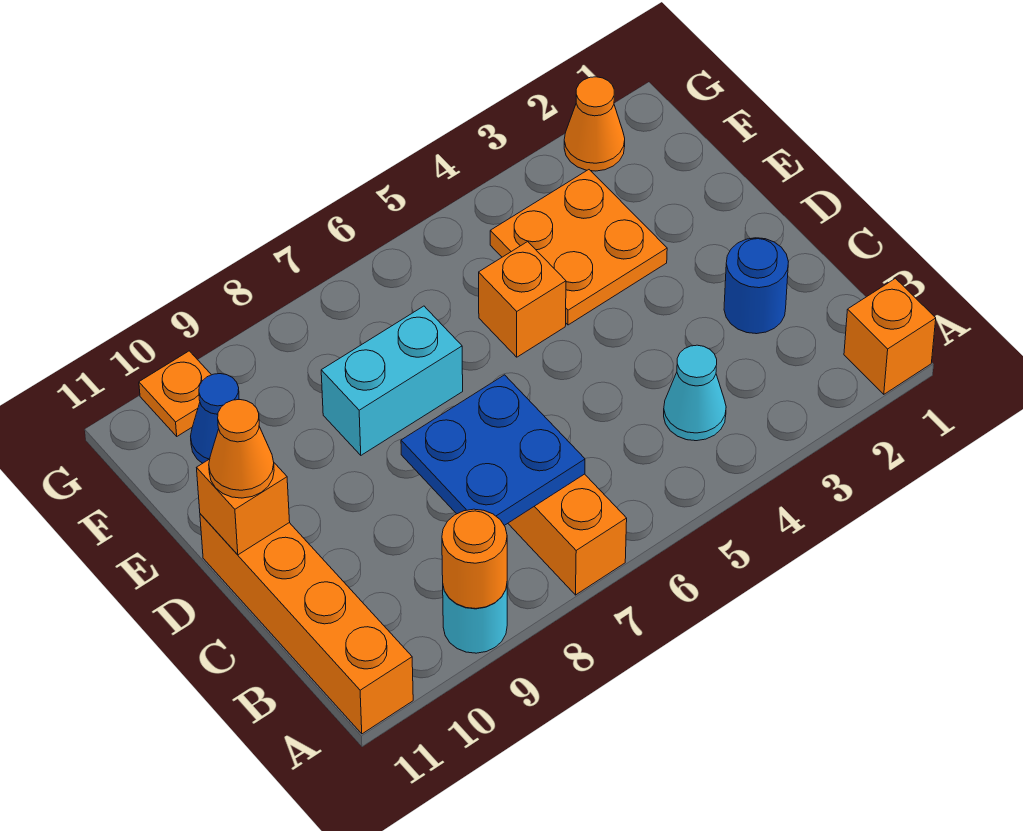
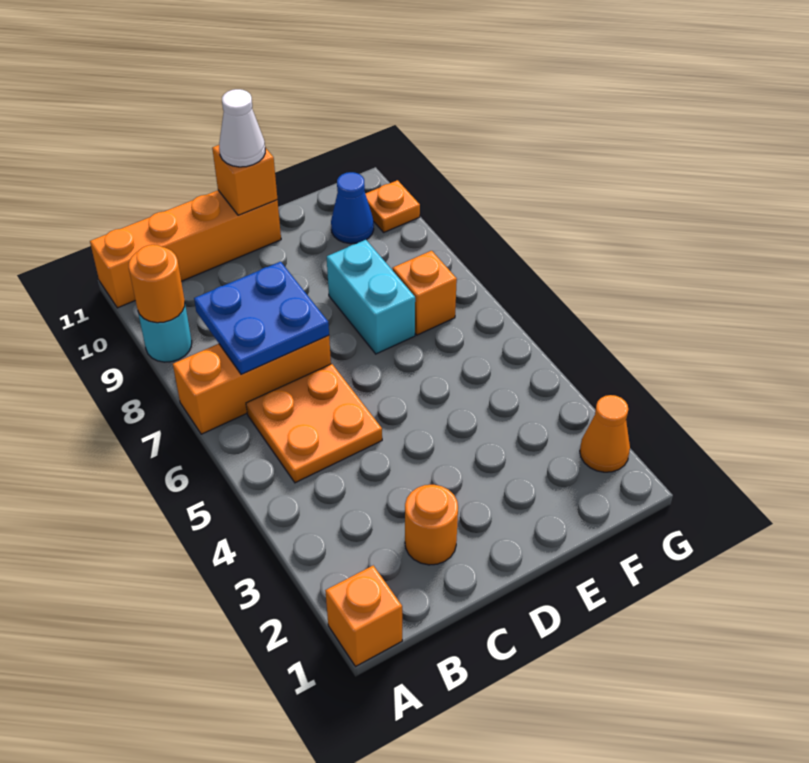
cyan cone B4 level 1 -> none
blue round brick C2 level 1 -> orange round brick C2 level 1
orange cone D11 level 3 -> white cone D11 level 3
orange plate E3:F4 level 1 -> orange plate B5:C6 level 1
orange brick E5 level 1 -> orange brick F7 level 1

